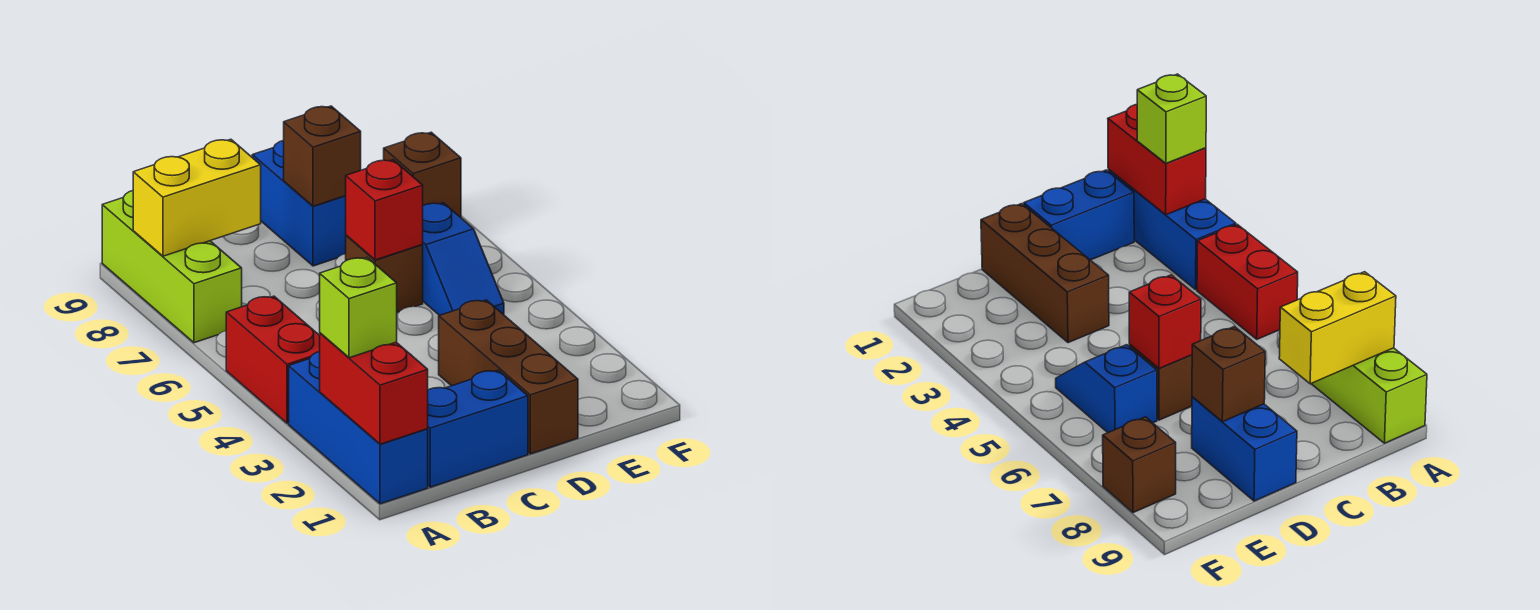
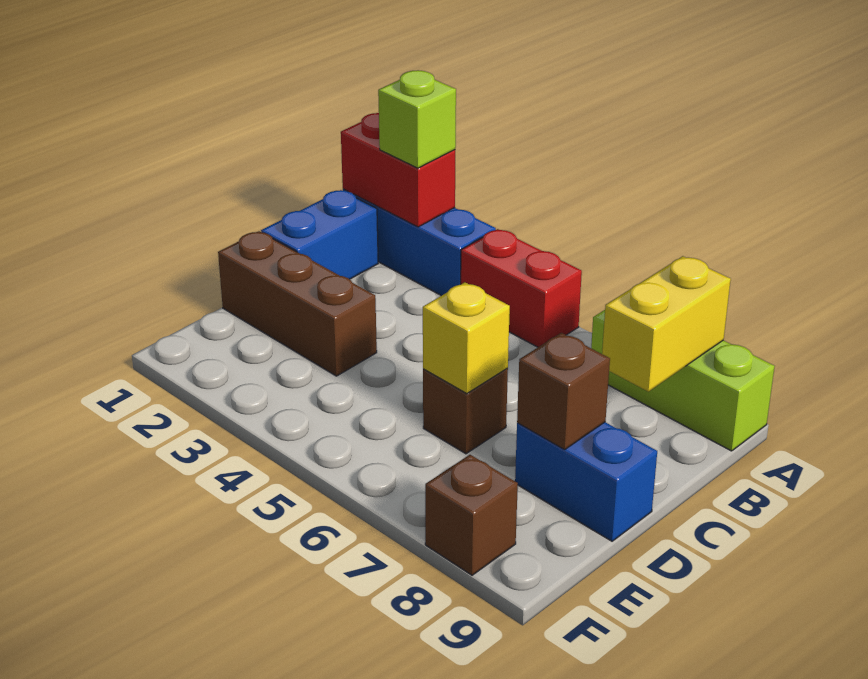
red brick D6 level 2 -> yellow brick D6 level 2
blue slope E5:E6 level 1 top 6 -> none

